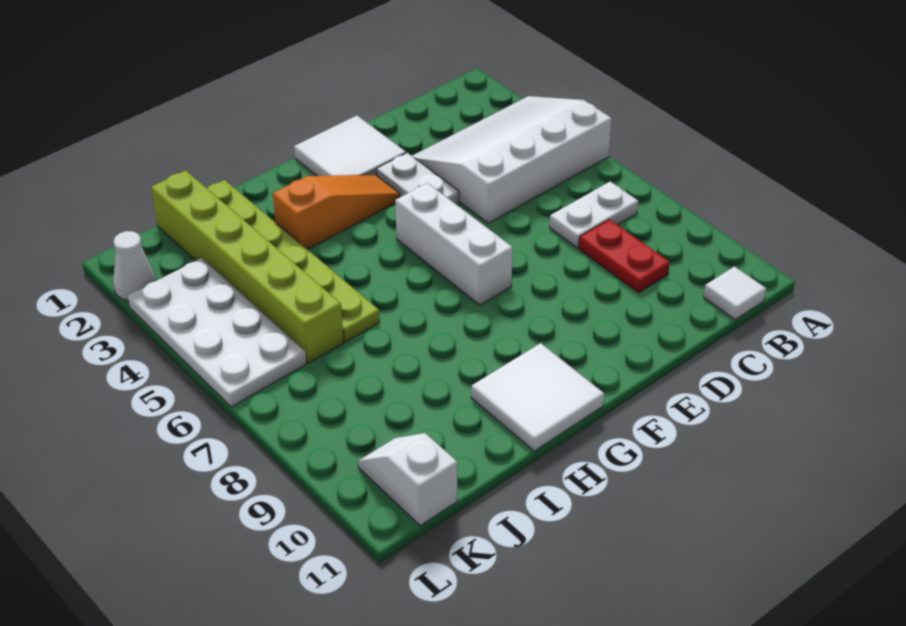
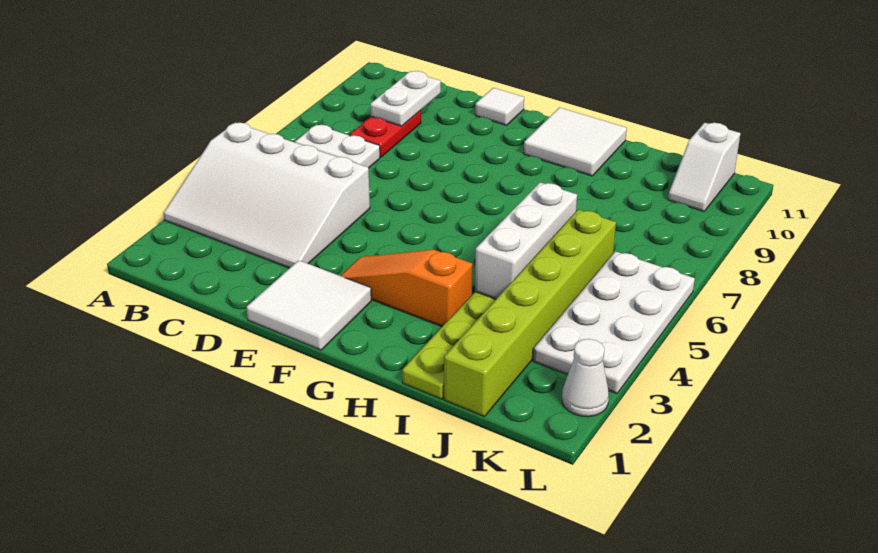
white tile B11 level 1 -> white tile E11 level 1
white plate E3:E4 level 1 -> white plate C9:C10 level 2
white brick F5:F7 level 1 -> white brick I4:I6 level 2

